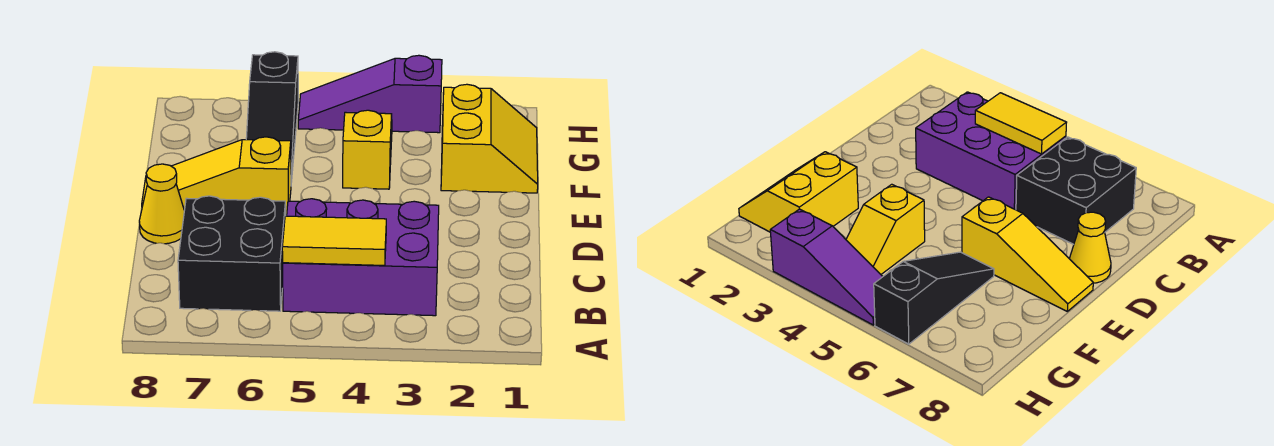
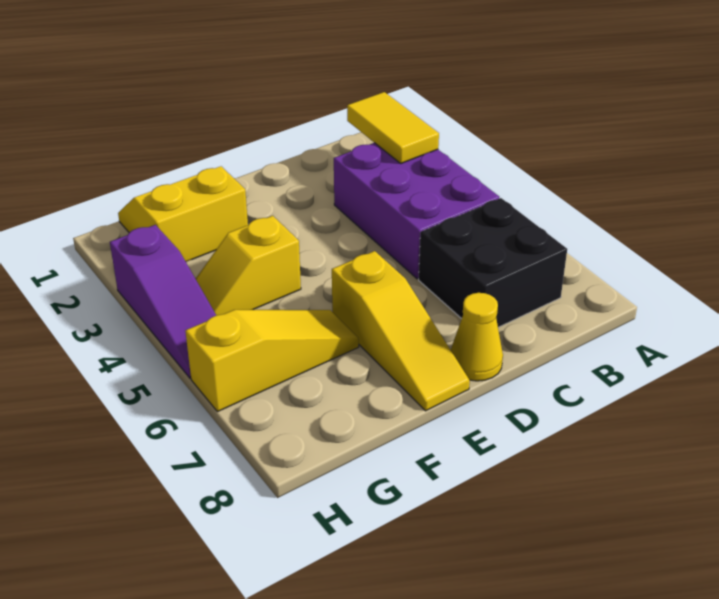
yellow tile B4:B5 level 2 -> yellow tile B2:B3 level 2
black slope F6:H6 level 1 top H -> yellow slope F6:H6 level 1 top H

